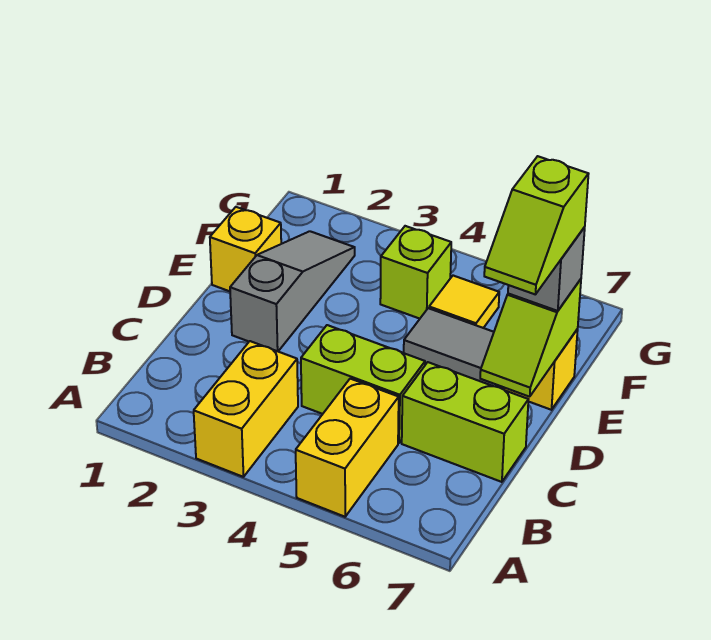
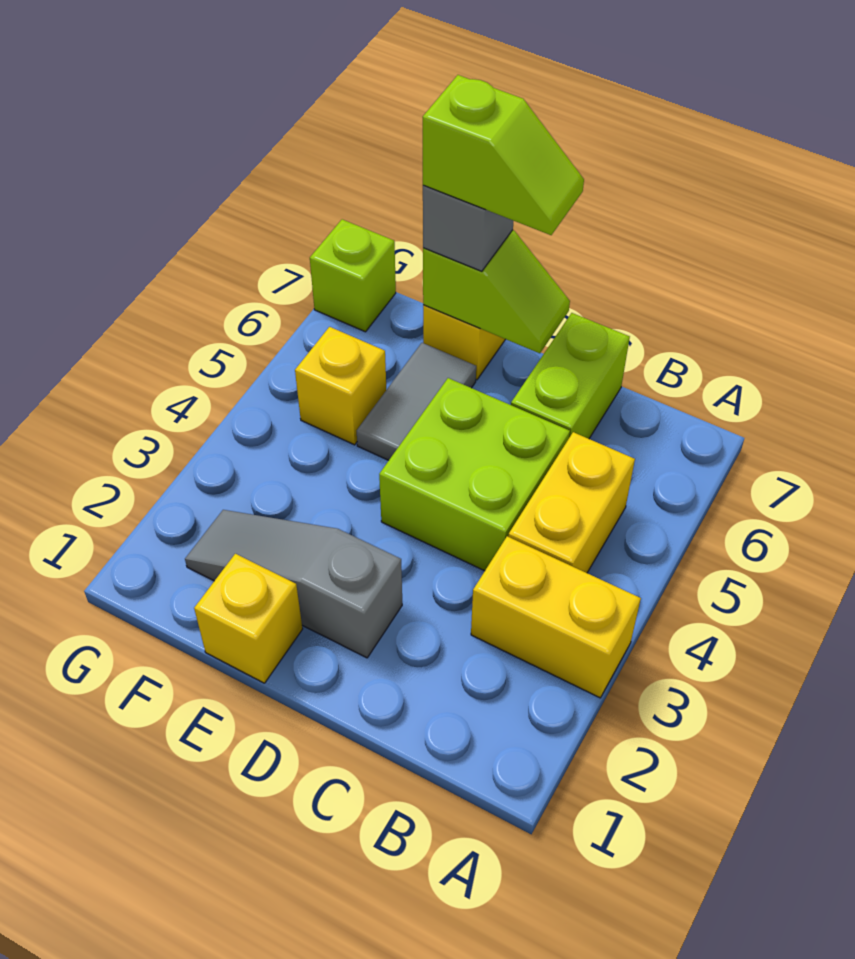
yellow brick A5:B5 level 1 -> yellow brick B4:B5 level 1
lime brick C4:C5 level 1 -> lime brick C4:D5 level 1
lime brick F4 level 1 -> lime brick G7 level 1
yellow tile F5 level 1 -> yellow brick F5 level 1

